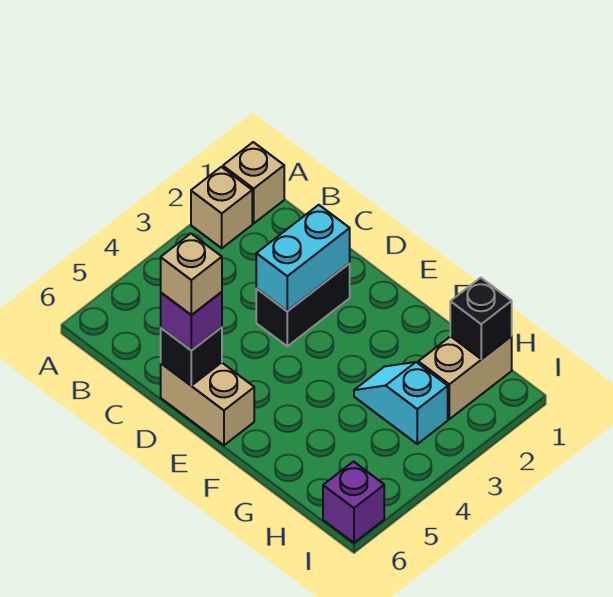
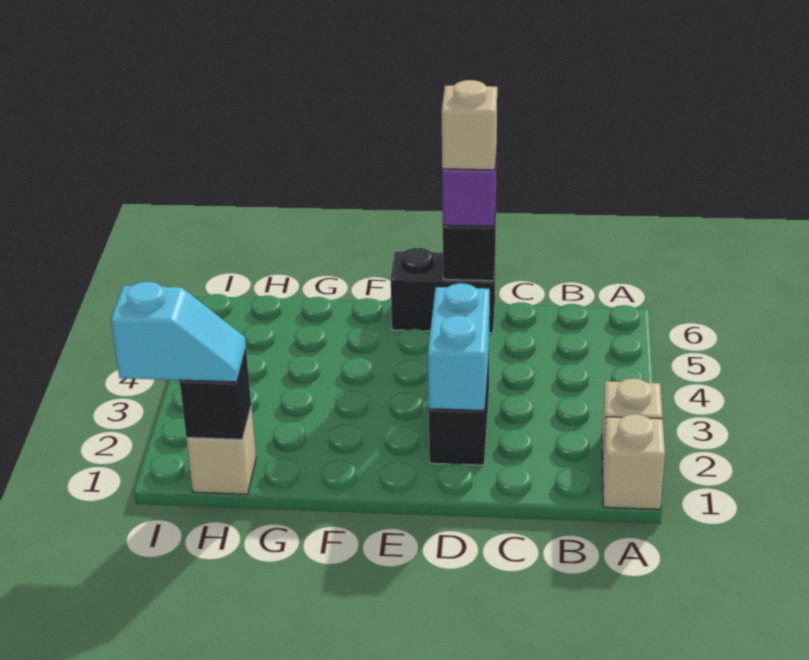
tan brick D6:E6 level 1 -> black brick D6:E6 level 1
cyan slope G3:H3 level 1 top H -> cyan slope H1:I1 level 3 top I
tan brick H1:H2 level 1 -> tan brick H1 level 1
purple brick I6 level 1 -> none

